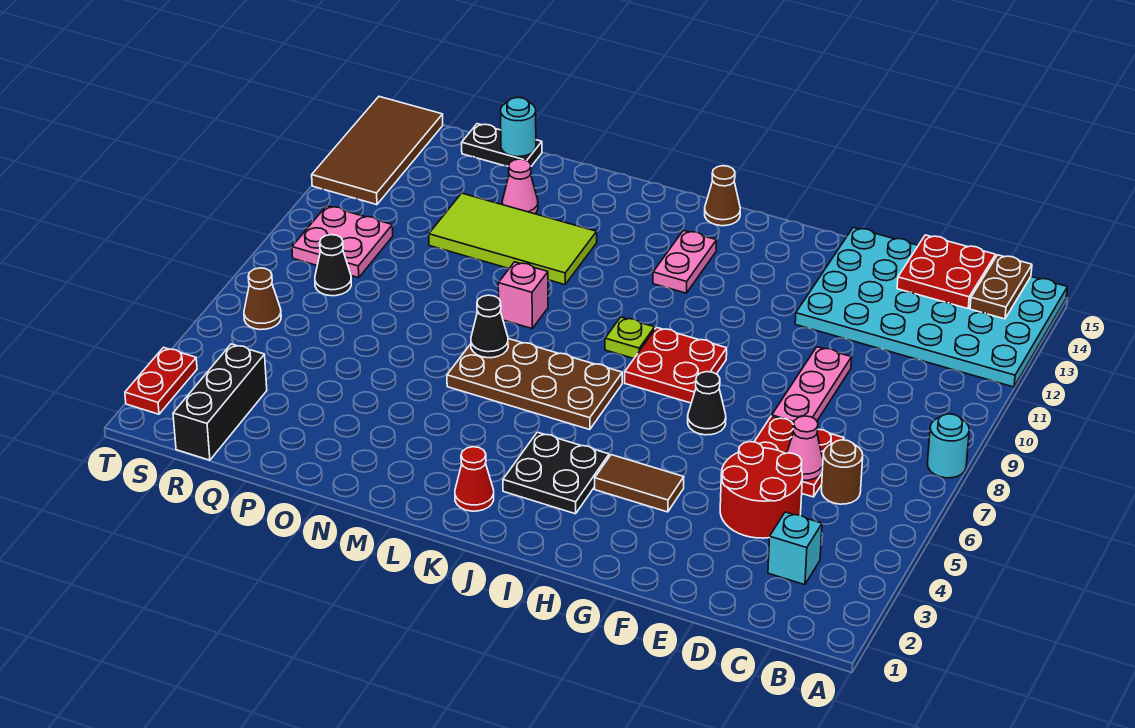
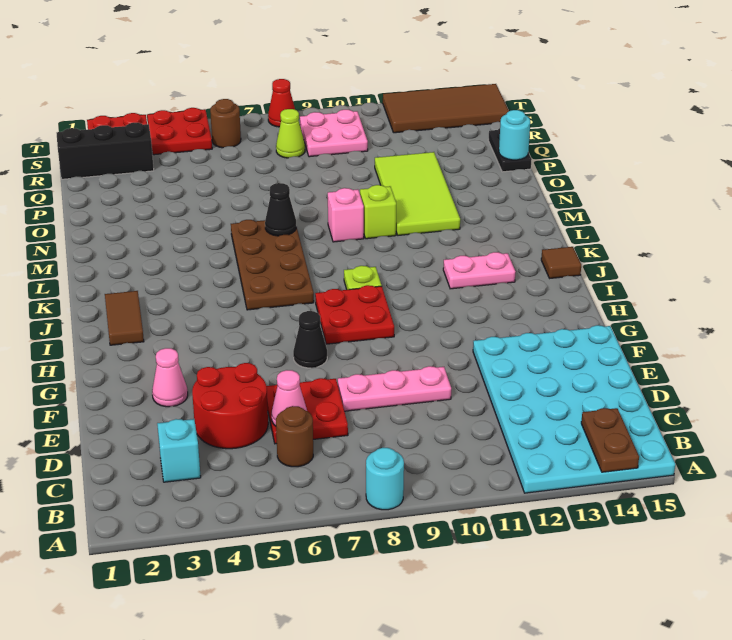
brown plate B14:B15 level 2 -> brown plate A14:B14 level 2
red plate C14:D15 level 2 -> red plate S4:T5 level 1
brown tile G4:H4 level 1 -> brown tile I2:J2 level 1
black plate I3:J4 level 1 -> none
brown cone J15 level 1 -> brown tile J15 level 1
red cone K2 level 1 -> red cone T8 level 1
none -> lime brick M10 level 1
pink cone O13 level 1 -> pink cone F3 level 1
black cone R8 level 1 -> lime cone R8 level 1
brown cone S6 level 1 -> brown round brick S6 level 1

